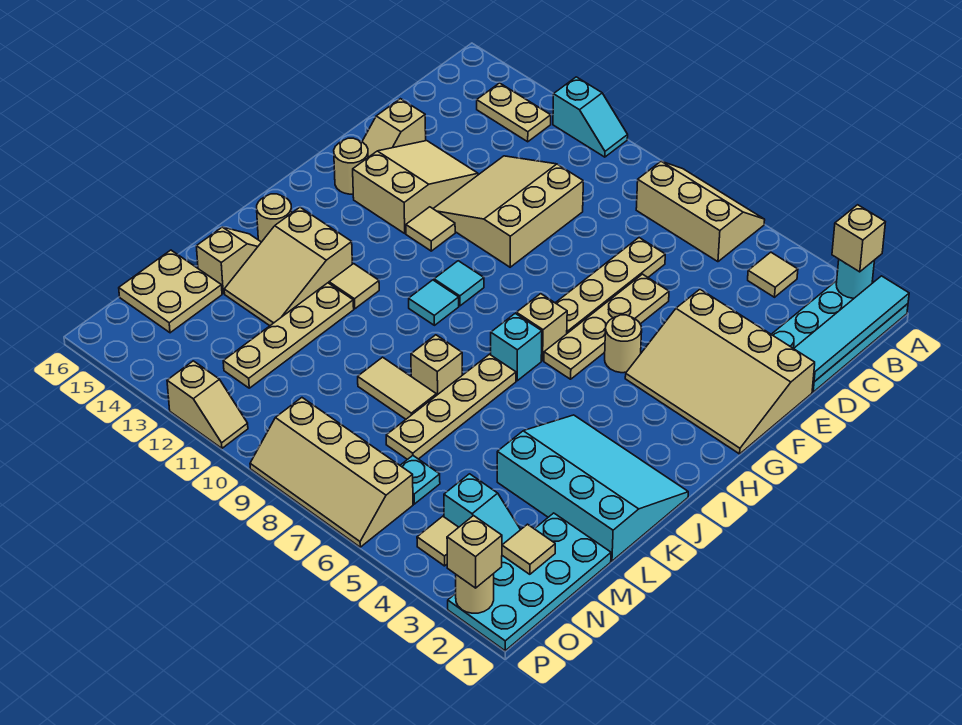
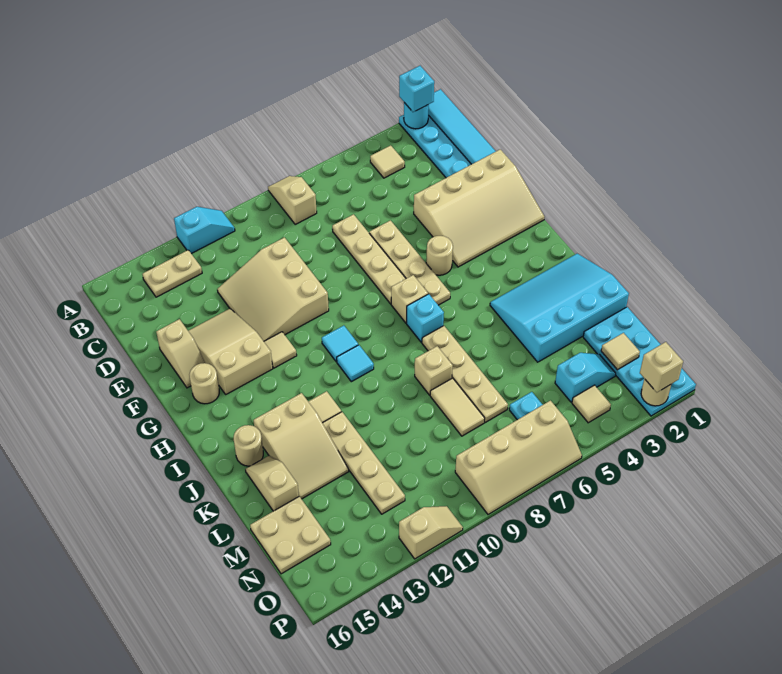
tan brick A2 level 3 -> cyan brick A2 level 3
tan slope A6:B8 level 1 top B -> tan slope A8:B8 level 1 top B
tan tile L8:L9 level 1 -> tan tile L8:M8 level 1

